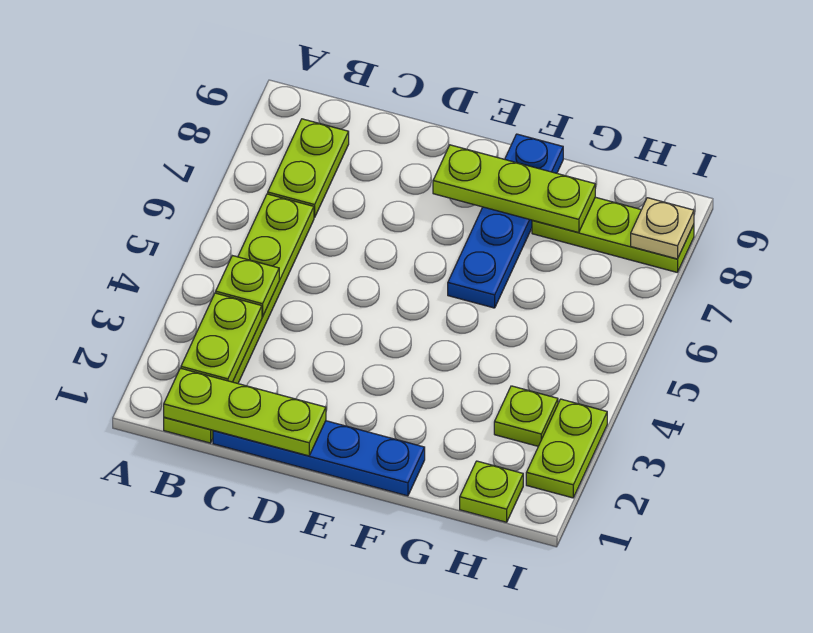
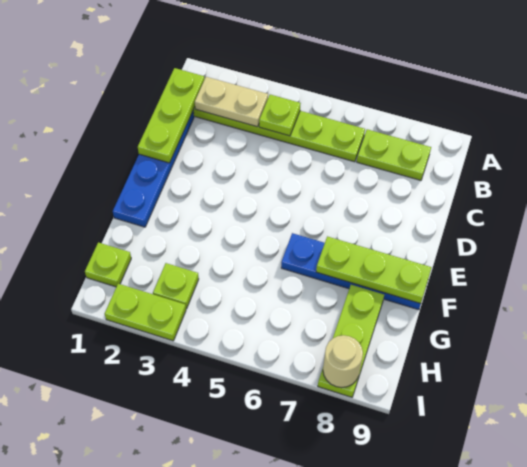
lime plate B2:B3 level 2 -> tan plate B2:B3 level 2
lime plate E8:G8 level 2 -> lime plate F7:F9 level 2
tan plate I8 level 2 -> tan round brick I8 level 2

